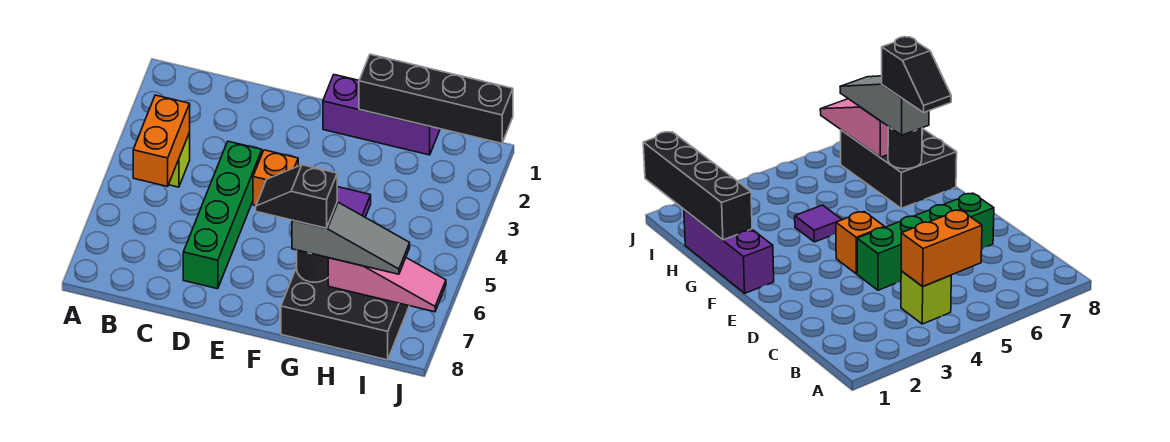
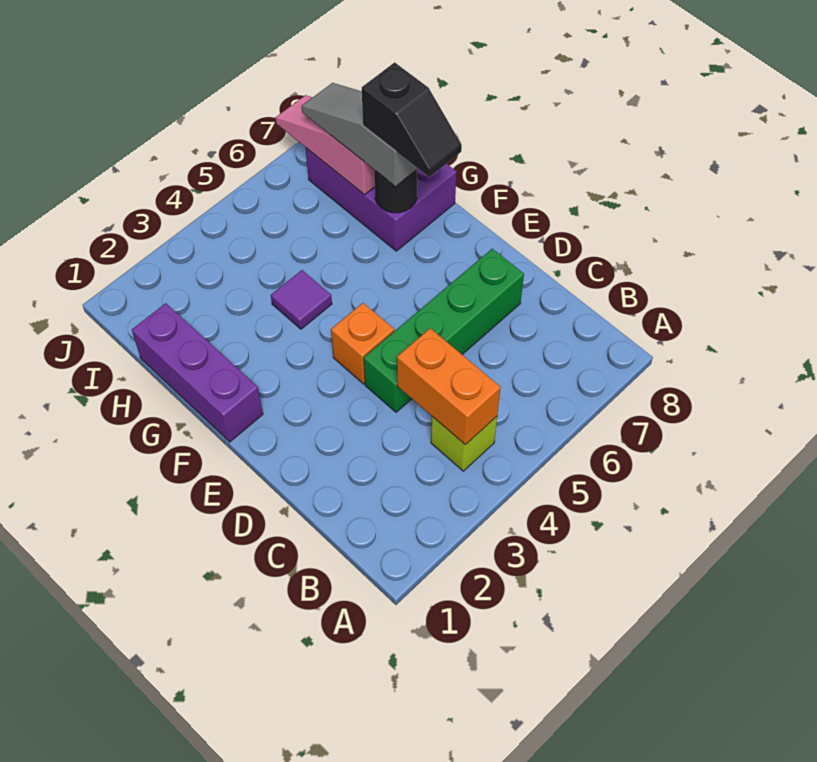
orange brick B4:B5 level 2 -> orange brick B4:C4 level 2
black brick G1:J1 level 2 -> none
black brick G7:I8 level 1 -> purple brick G7:I8 level 1

